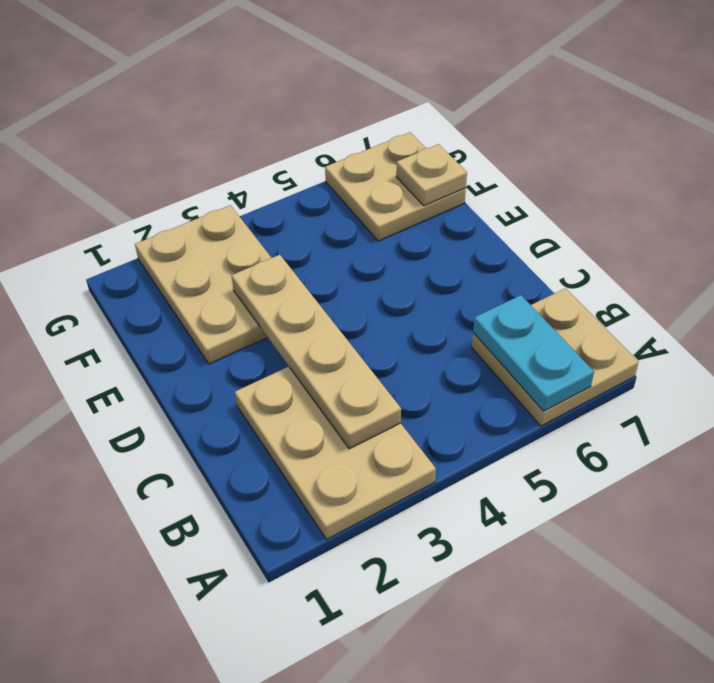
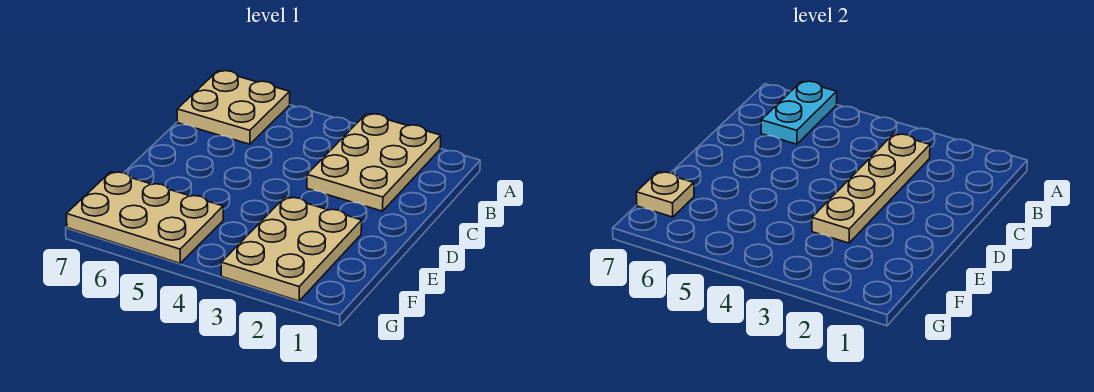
tan plate F6:G7 level 1 -> tan plate F5:G7 level 1

